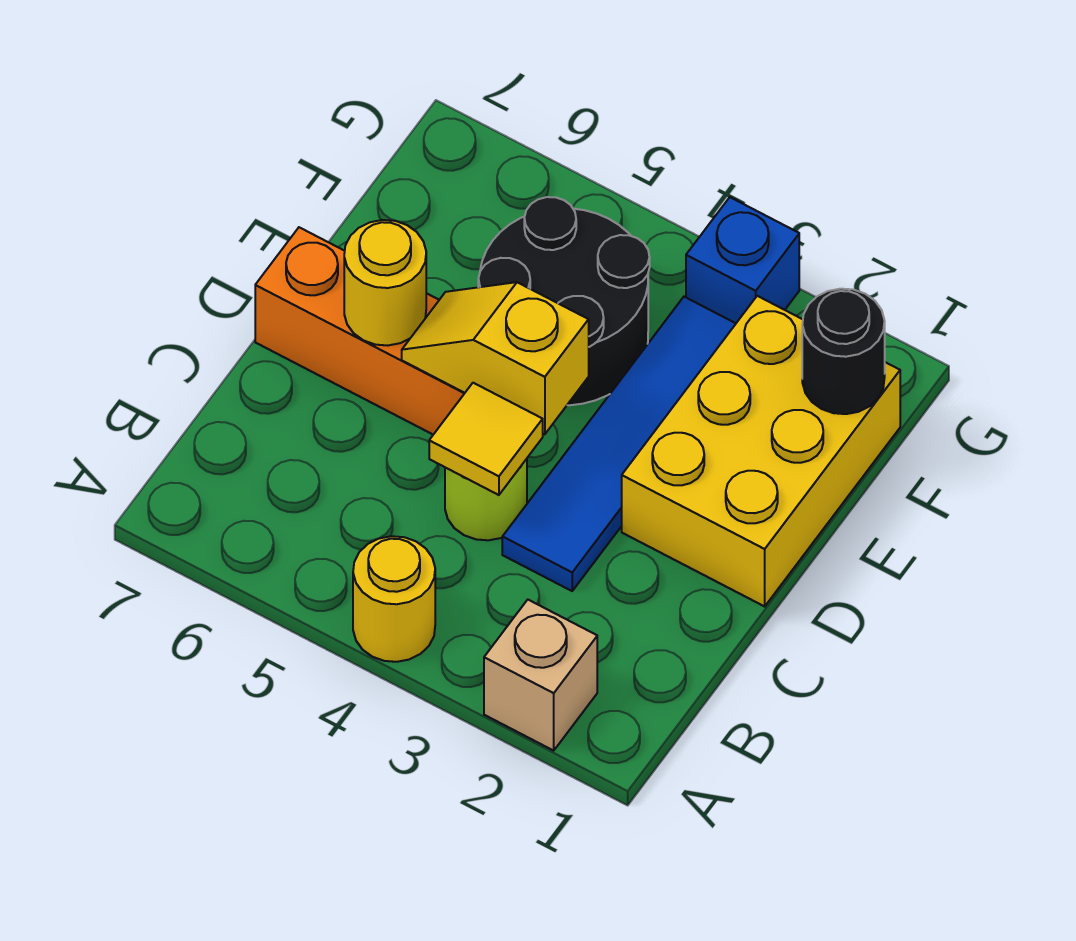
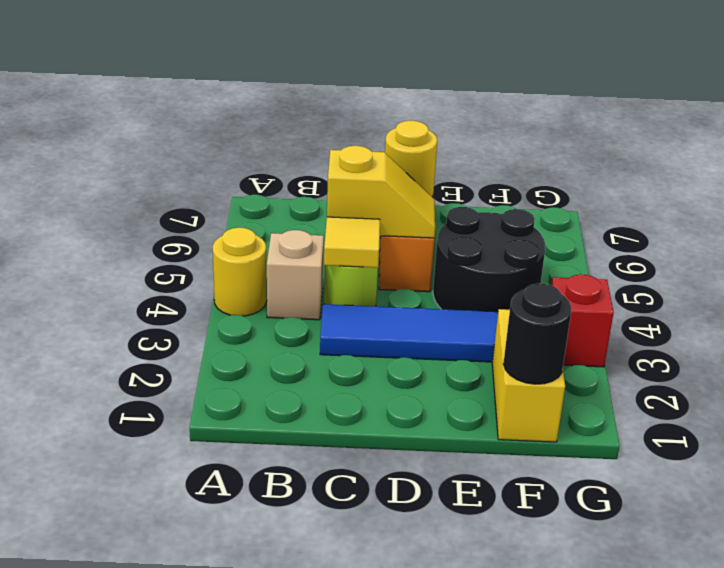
tan brick A2 level 1 -> tan brick B4 level 1
yellow brick D1:F2 level 1 -> yellow brick F1:F2 level 1
yellow slope D4:D5 level 2 top 4 -> yellow slope C5:D5 level 2 top C
blue brick G3 level 1 -> red brick G3 level 1

